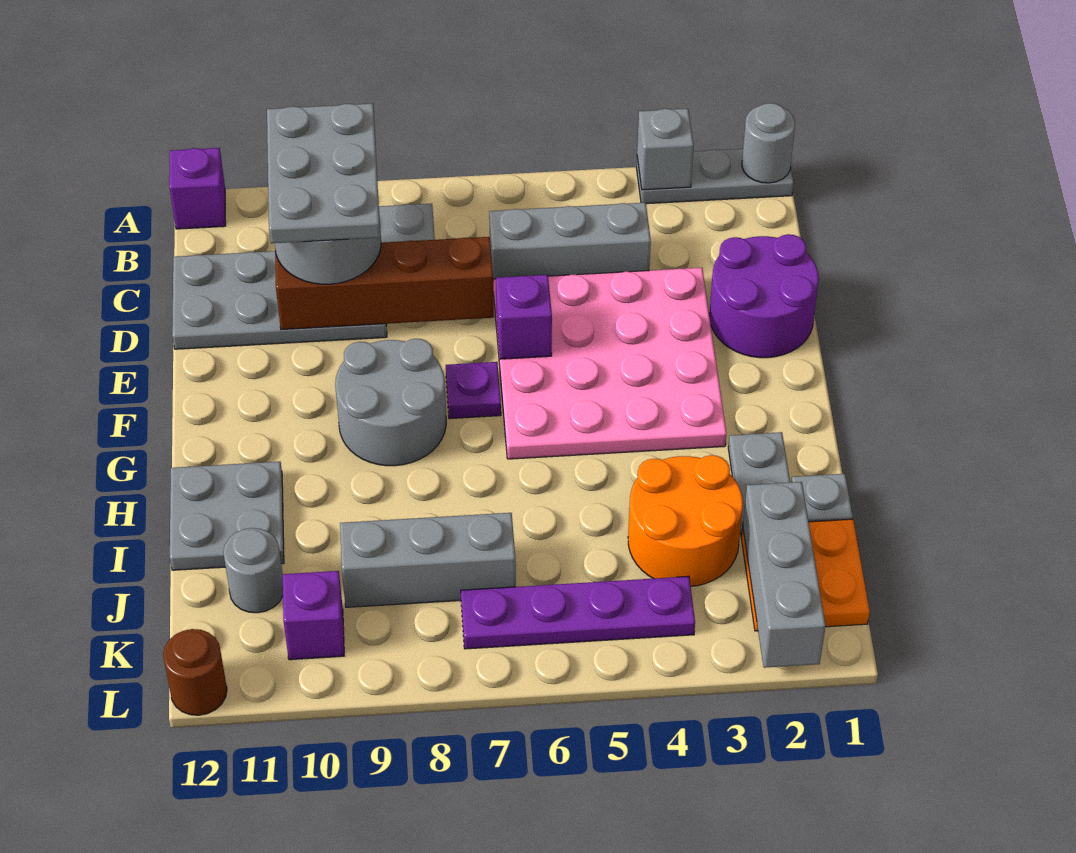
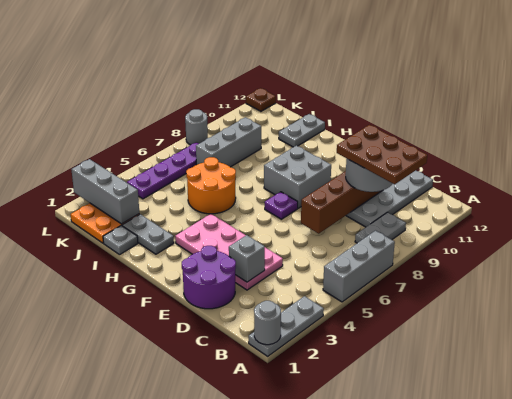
grey brick A3 level 2 -> grey brick D3 level 2
purple brick A12 level 1 -> none
grey plate B9:D10 level 4 -> brown plate B9:D10 level 4
grey brick C4:C6 level 1 -> grey brick A5:A7 level 1
pink plate D3:G6 level 1 -> pink plate D3:G4 level 1
purple brick E6 level 2 -> none
grey round brick F8:G9 level 1 -> grey brick F8:G9 level 1
grey plate H11:I12 level 1 -> grey plate I11:I12 level 1
orange round brick I3:J4 level 1 -> orange round brick H5:I6 level 1
grey round brick J11 level 1 -> grey round brick L8 level 1
purple brick K10 level 1 -> none
brown round brick L12 level 1 -> brown plate L12 level 1

